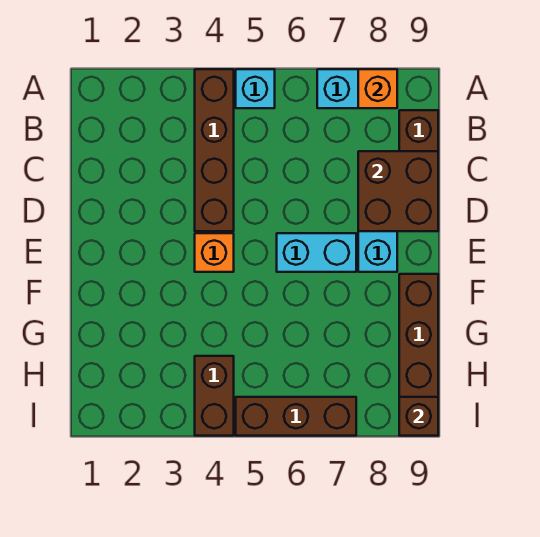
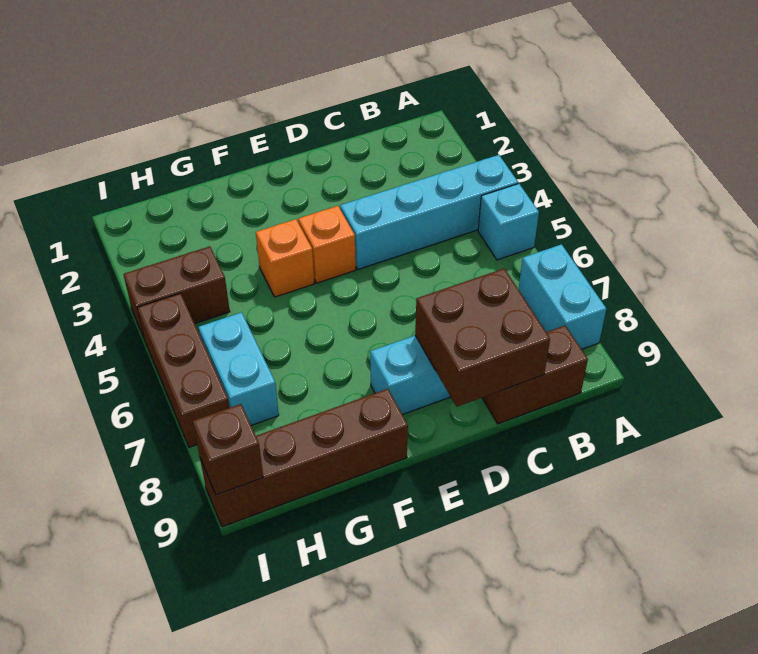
brown brick A4:D4 level 1 -> cyan brick A4:D4 level 1
orange brick A8 level 2 -> orange brick F4 level 1
cyan brick E6:E7 level 1 -> cyan brick H6:H7 level 1

